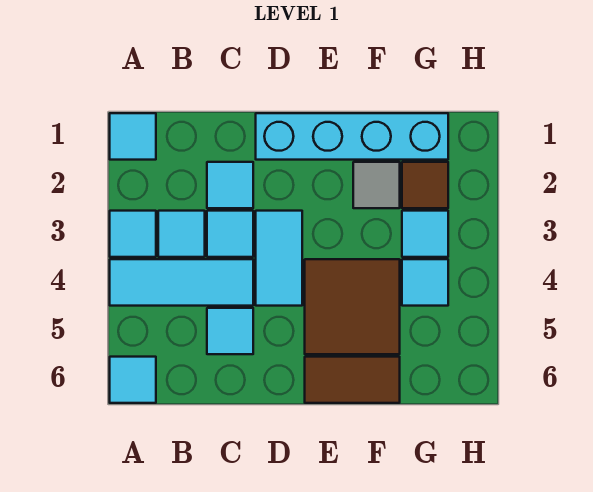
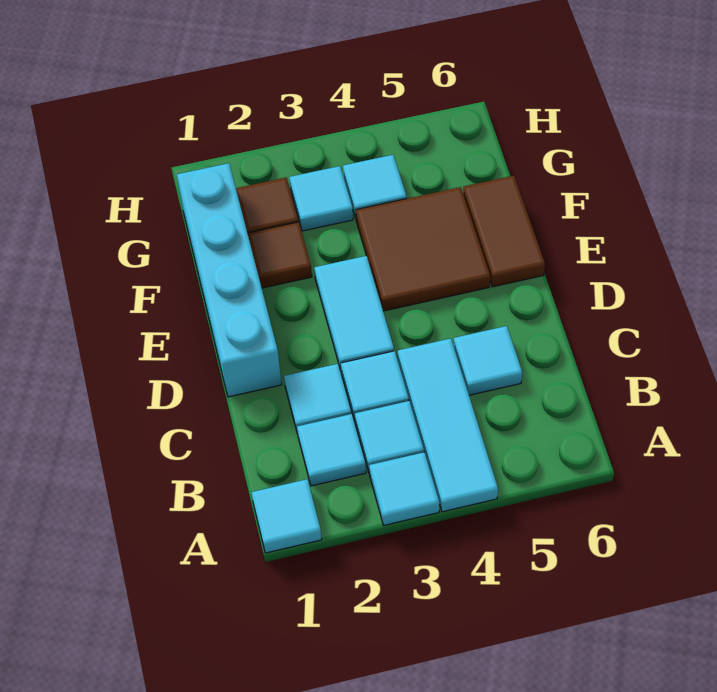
cyan tile A6 level 1 -> cyan tile B2 level 1
cyan tile D3:D4 level 1 -> cyan tile D3:E3 level 1
grey tile F2 level 1 -> brown tile F2 level 1

